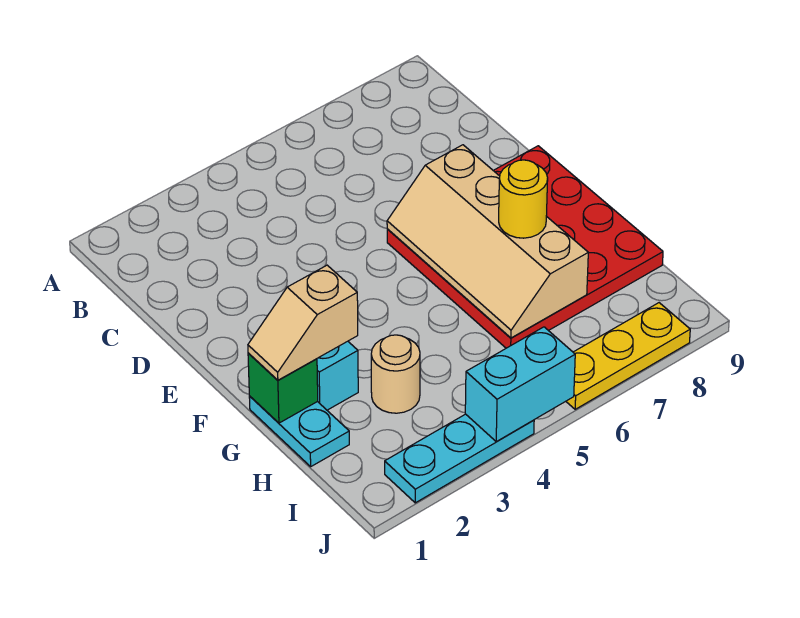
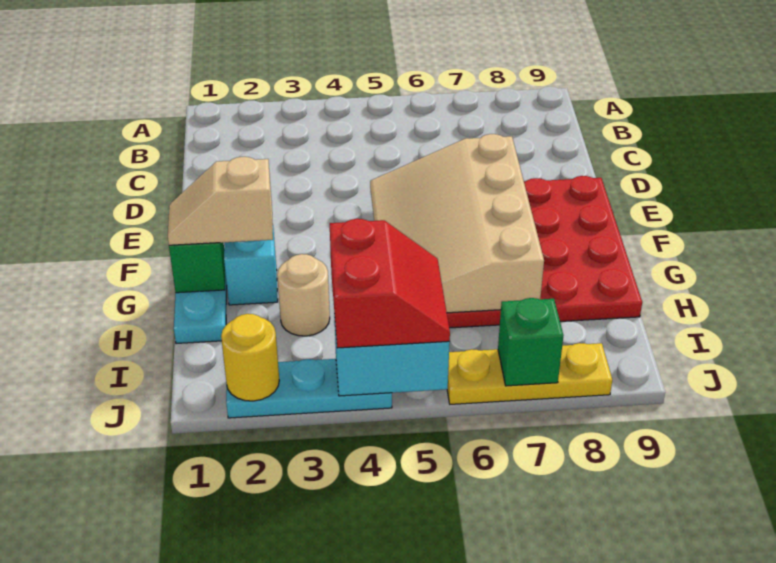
tan slope E6:H7 level 2 top 7 -> tan slope E5:H7 level 2 top 7
yellow round brick G7 level 3 -> yellow round brick J2 level 2
none -> red slope I4:J5 level 3 top 4
none -> green brick J7 level 2

